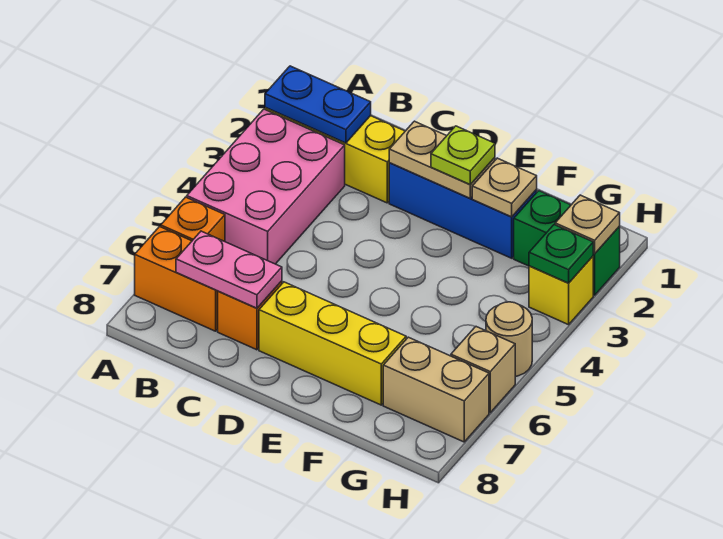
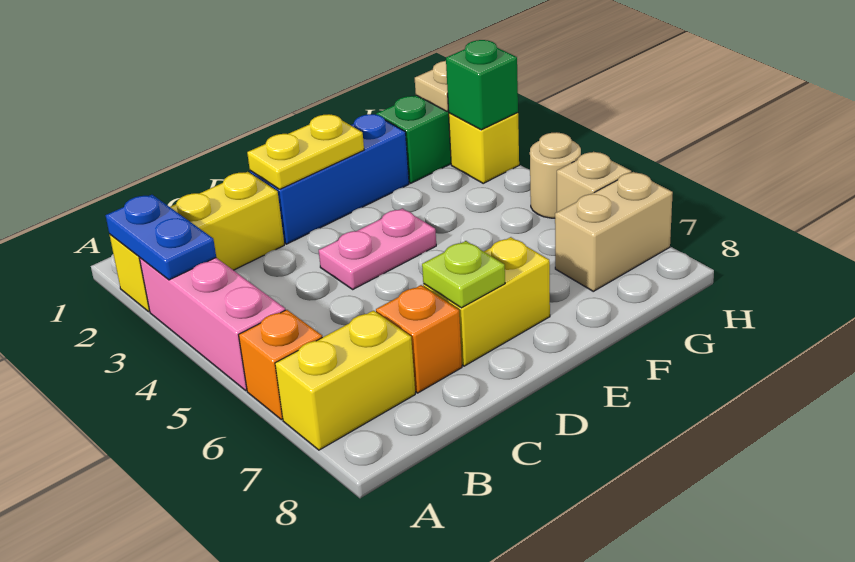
blue plate A2:B2 level 2 -> blue plate A2:A3 level 2
pink brick A3:B5 level 1 -> pink brick A3:A5 level 1
orange brick A7:B7 level 1 -> yellow brick A7:B7 level 1
pink plate B7:C7 level 2 -> pink plate D4:E4 level 1
tan plate D2:E2 level 2 -> yellow plate D2:E2 level 2
yellow brick D7:F7 level 1 -> yellow brick D7:E7 level 1
lime plate E2 level 3 -> lime plate D7 level 2
tan plate F2 level 2 -> none
green plate H3 level 2 -> green brick H3 level 2

